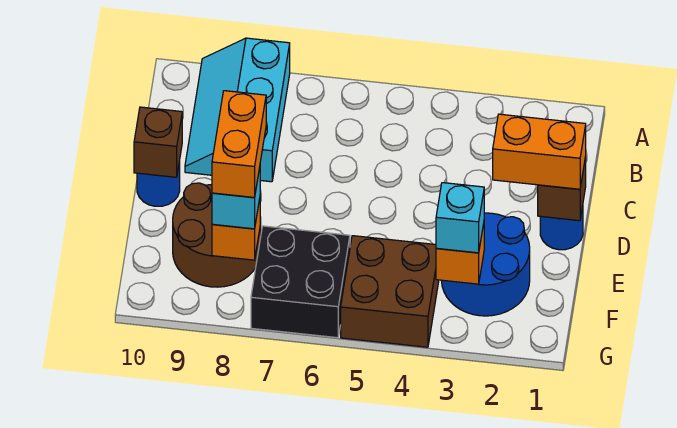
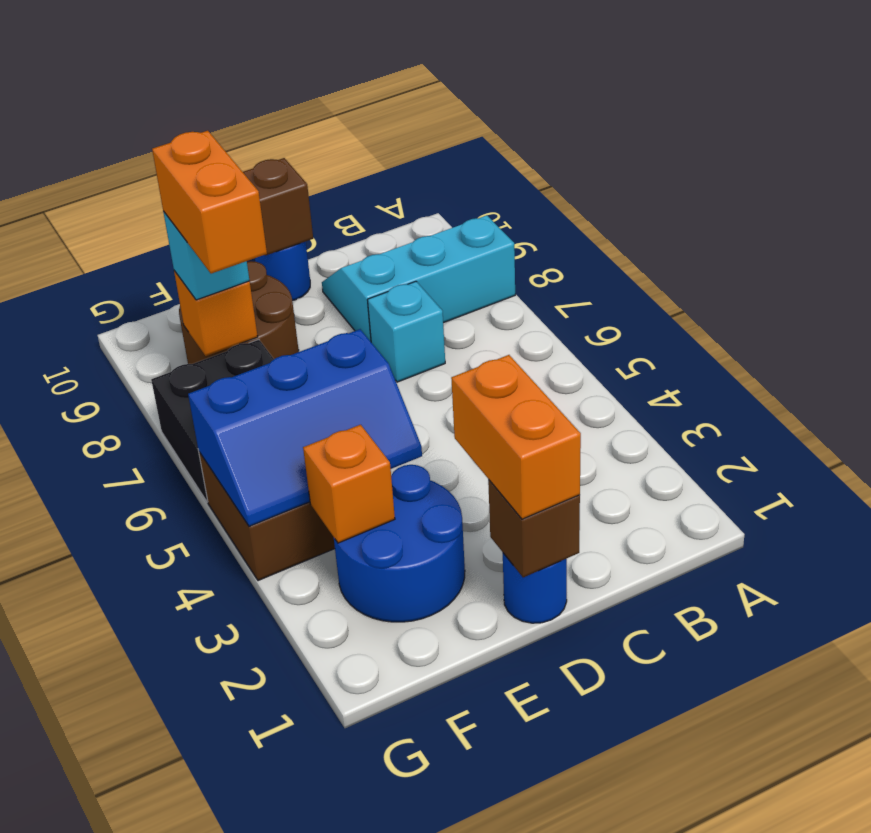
none -> blue slope E4:G5 level 2 top 5
orange brick E8:F8 level 4 -> orange brick F7:F8 level 4
cyan brick F3 level 3 -> cyan brick C7 level 1

